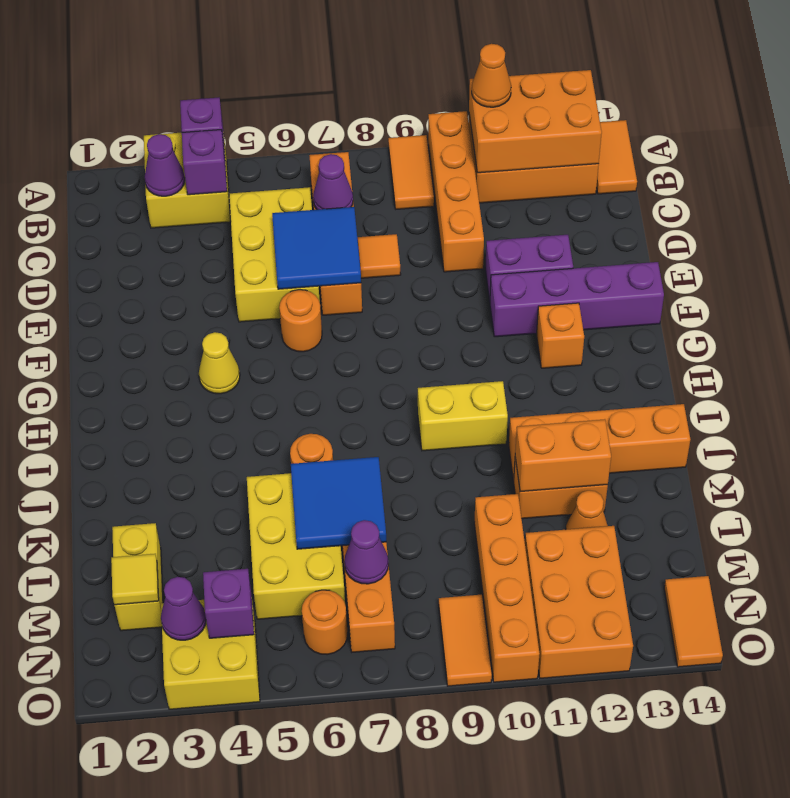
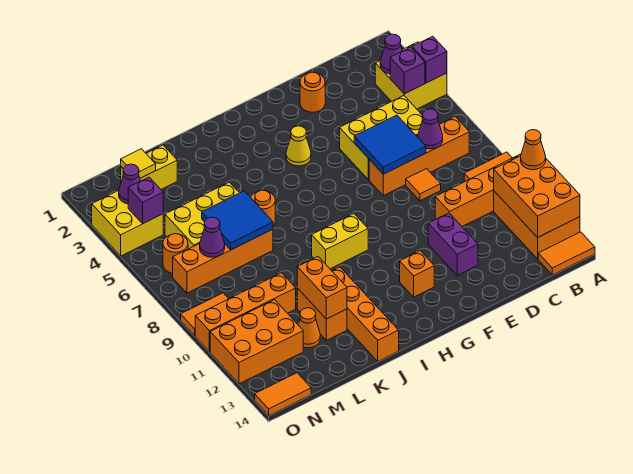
orange round brick F6 level 1 -> orange round brick E2 level 1
purple brick F11:F14 level 1 -> none
yellow brick I9:I10 level 1 -> yellow brick H9:I9 level 1

